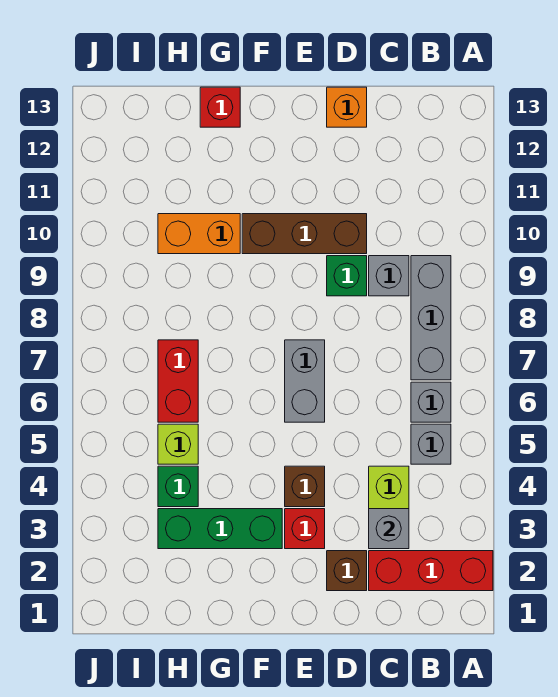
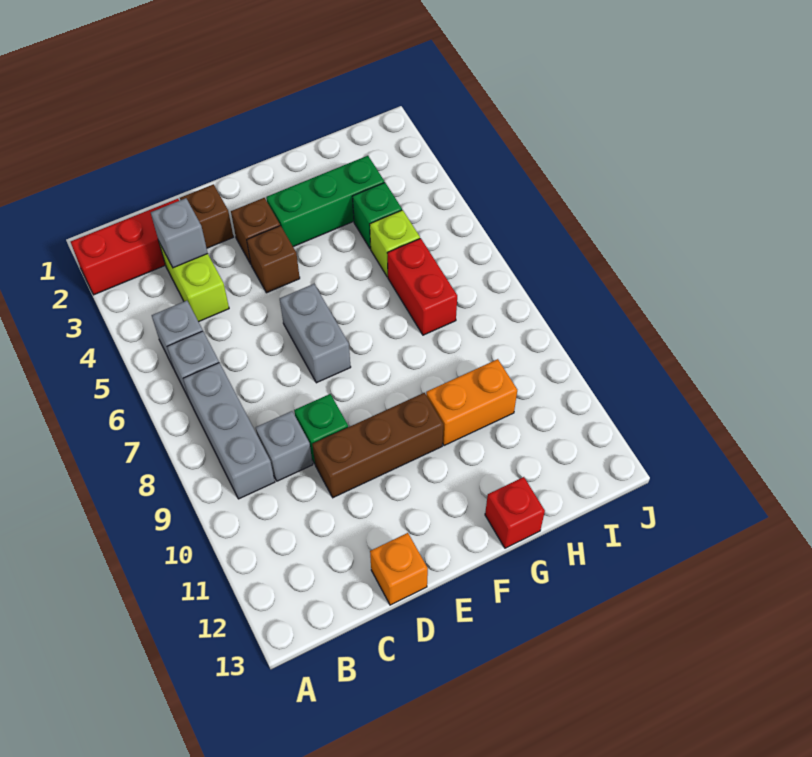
red brick E3 level 1 -> brown brick E3 level 1

